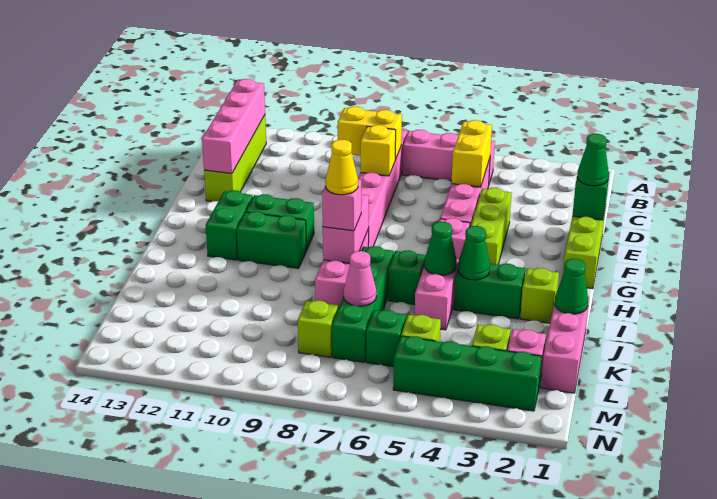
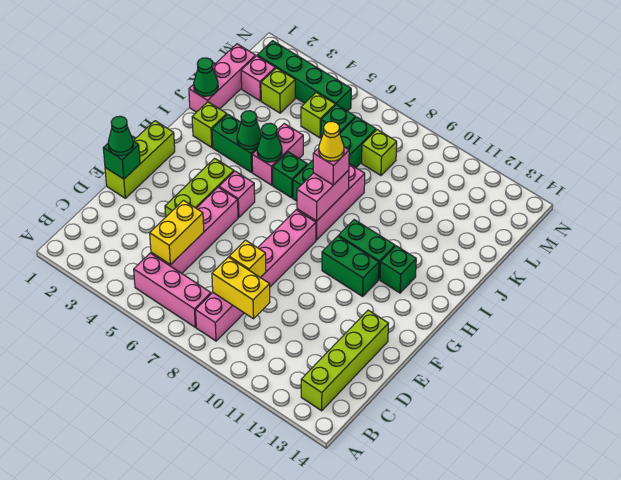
pink brick B13:E13 level 2 -> none
green brick G12:H12 level 1 -> green brick H12 level 1
pink cone K7 level 2 -> none

